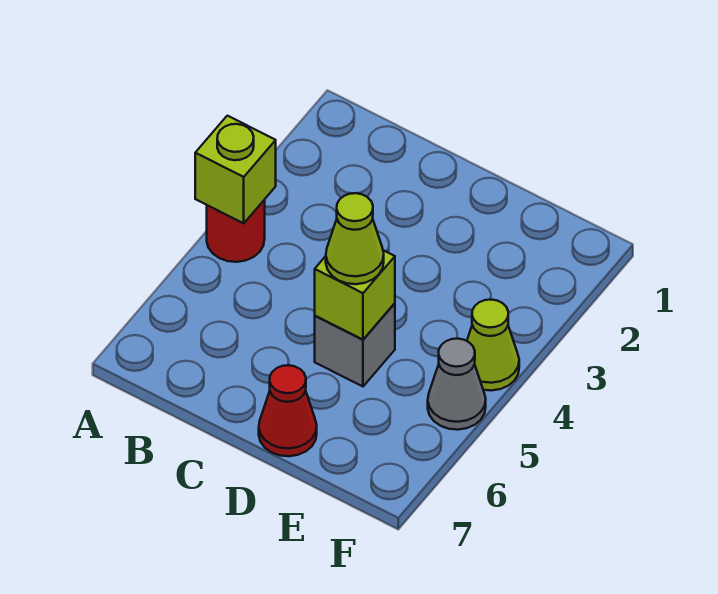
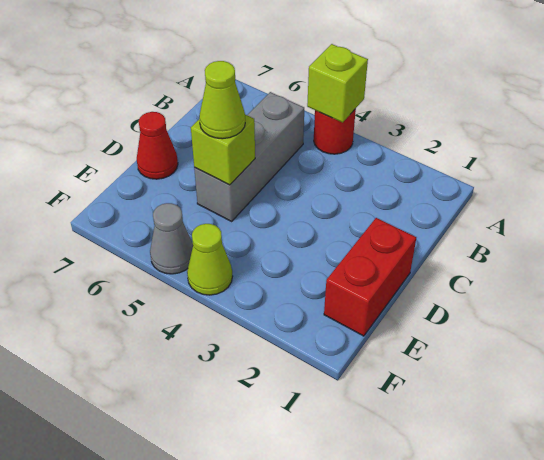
none -> red brick D1:E1 level 1
grey brick D5 level 1 -> grey brick B5:D5 level 1

